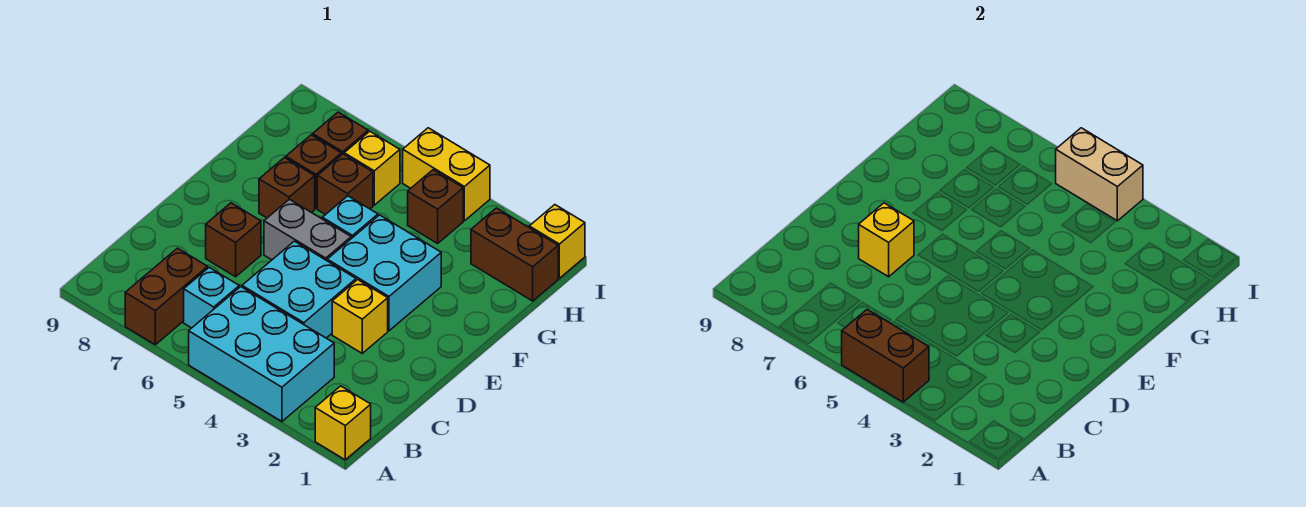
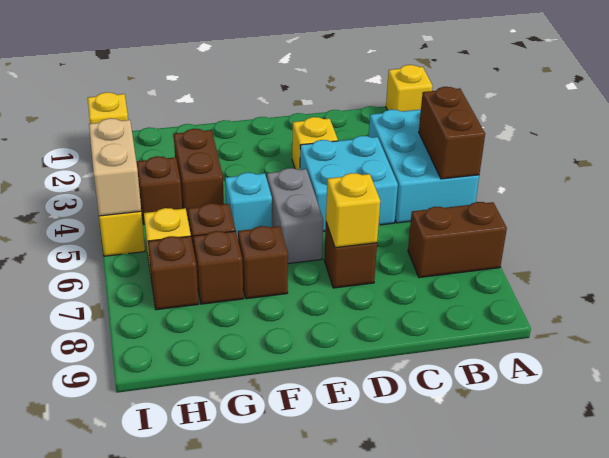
cyan brick B6 level 1 -> none
cyan brick E3:F4 level 1 -> none
brown brick H1:H2 level 1 -> brown brick G3:G4 level 1

